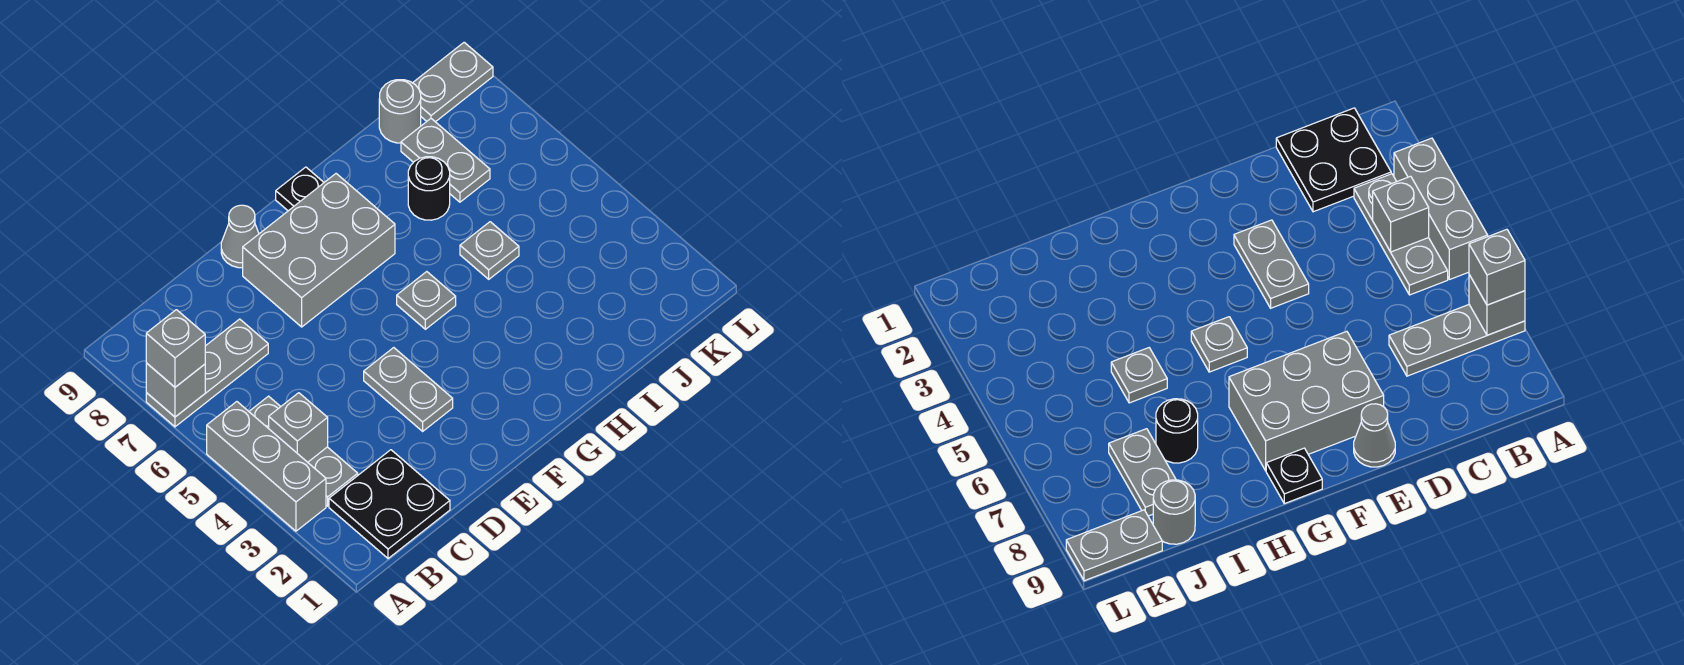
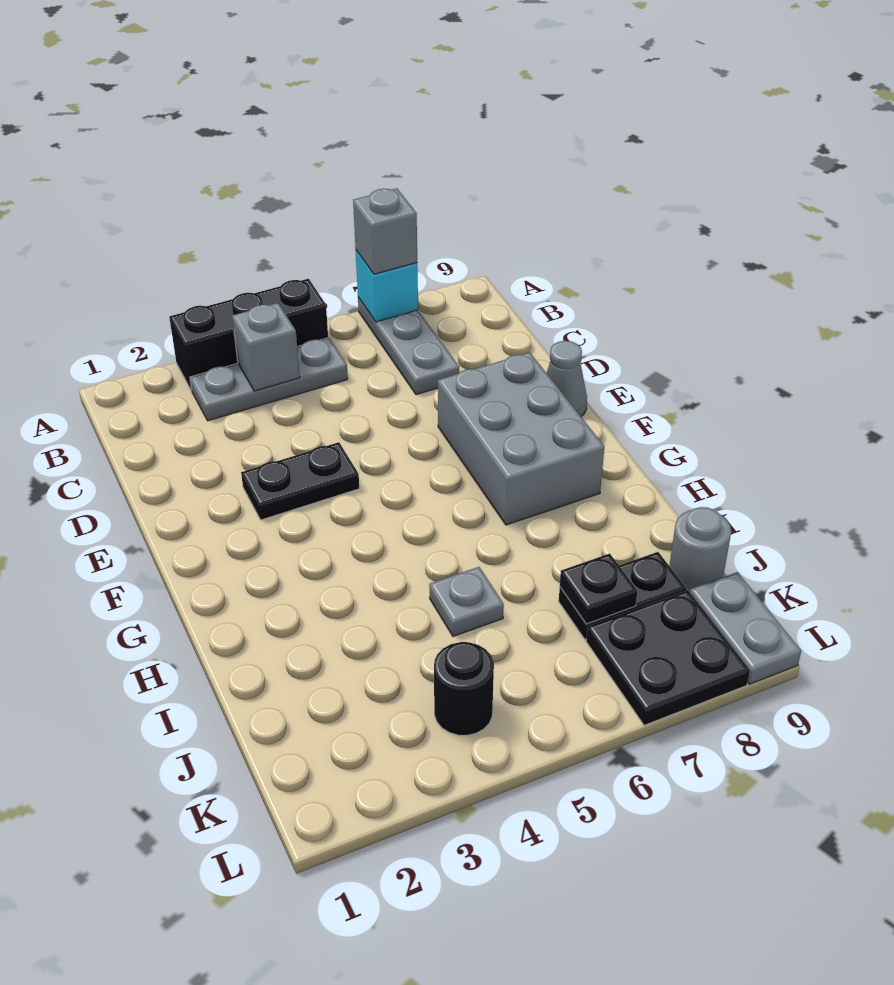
grey brick A3:A5 level 1 -> black brick A3:A5 level 1
grey brick A7 level 2 -> cyan brick A7 level 2
black plate B1:C2 level 1 -> black plate K7:L8 level 1
grey plate E3:E4 level 1 -> black plate E3:E4 level 1
grey plate G5 level 1 -> none
black plate G9 level 1 -> black plate J7 level 2
black round brick I7 level 1 -> black round brick K4 level 1
grey plate J7:J8 level 1 -> black plate J7:J8 level 1

